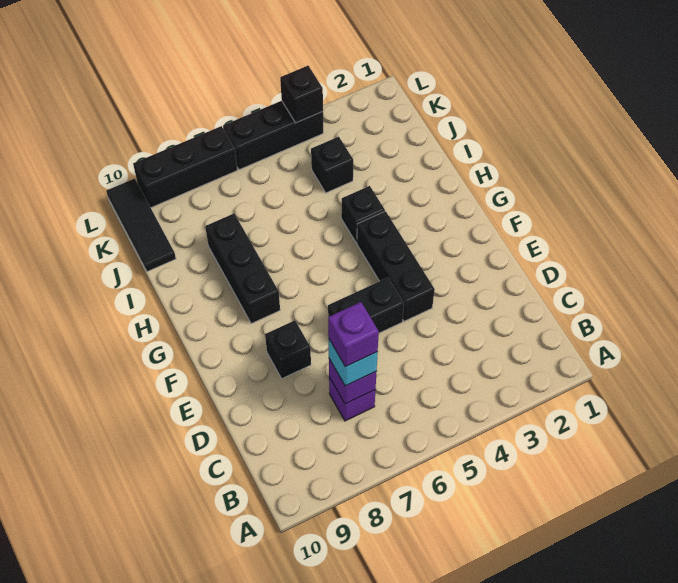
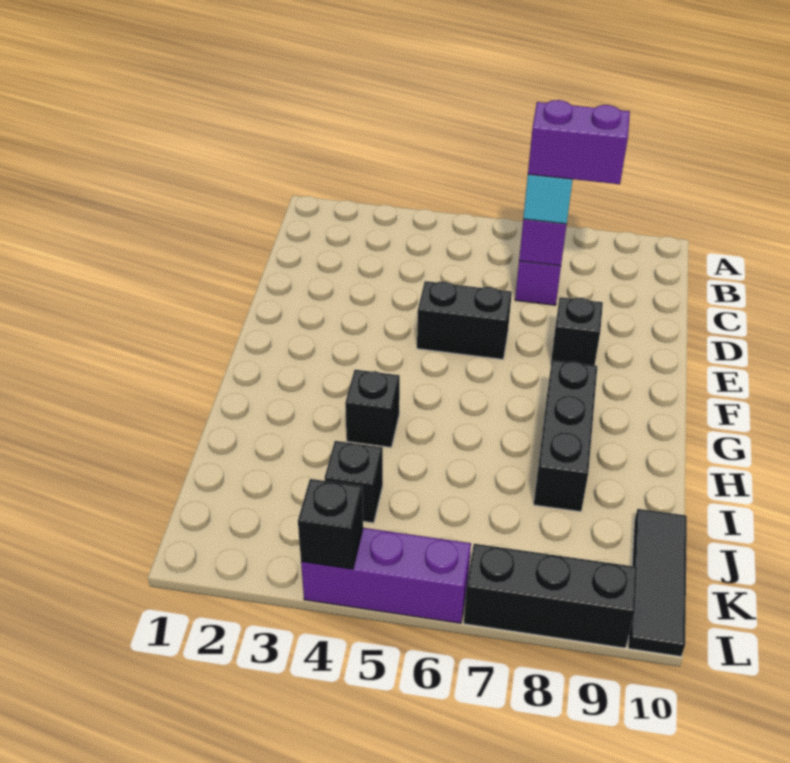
purple brick C7 level 4 -> purple brick C7:C8 level 4
black brick E4:G4 level 1 -> none
black brick L4:L6 level 1 -> purple brick L4:L6 level 1

